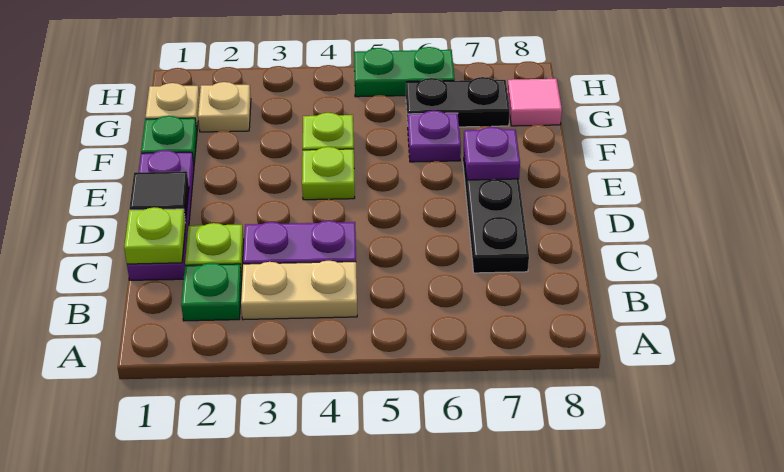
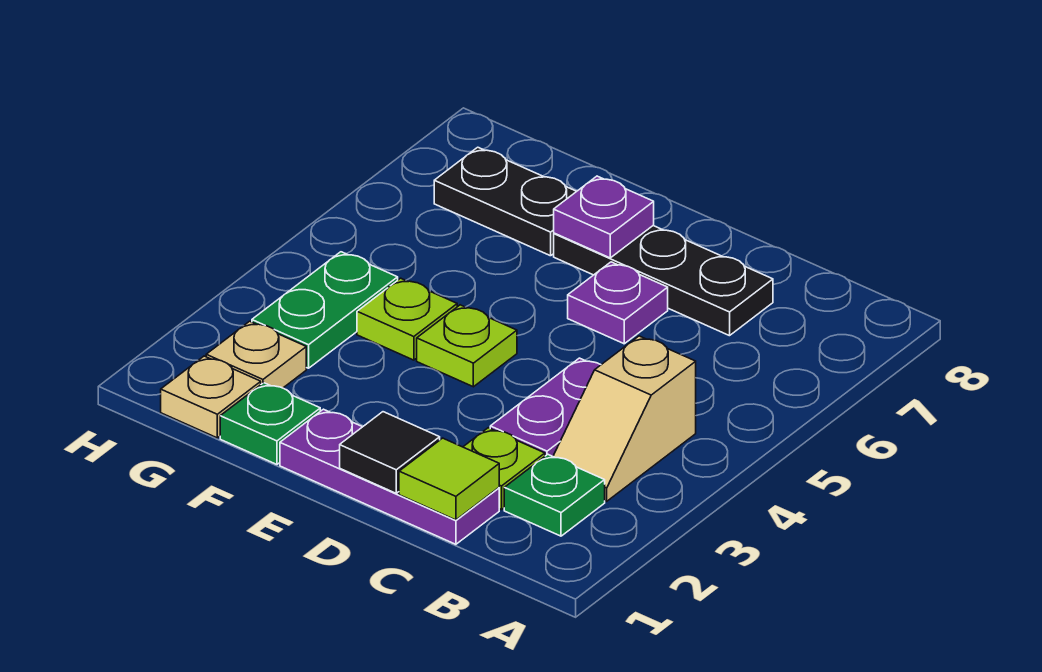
tan plate B3:B4 level 1 -> tan slope B3:B4 level 1 top 4
lime plate C1 level 2 -> lime tile C1 level 2
purple plate F6 level 1 -> purple plate D6 level 1
black plate G6:G7 level 1 -> black plate F7:G7 level 1
pink tile G8 level 1 -> none
green plate H5:H6 level 1 -> green plate G3:G4 level 1

